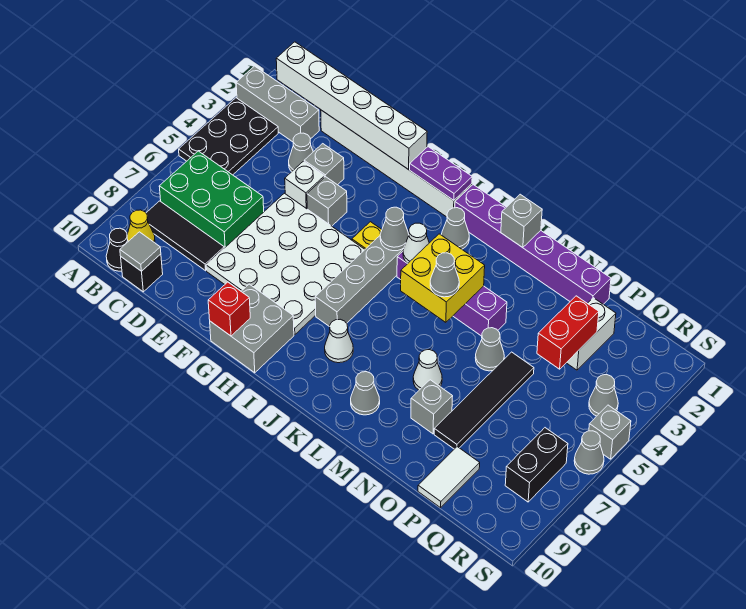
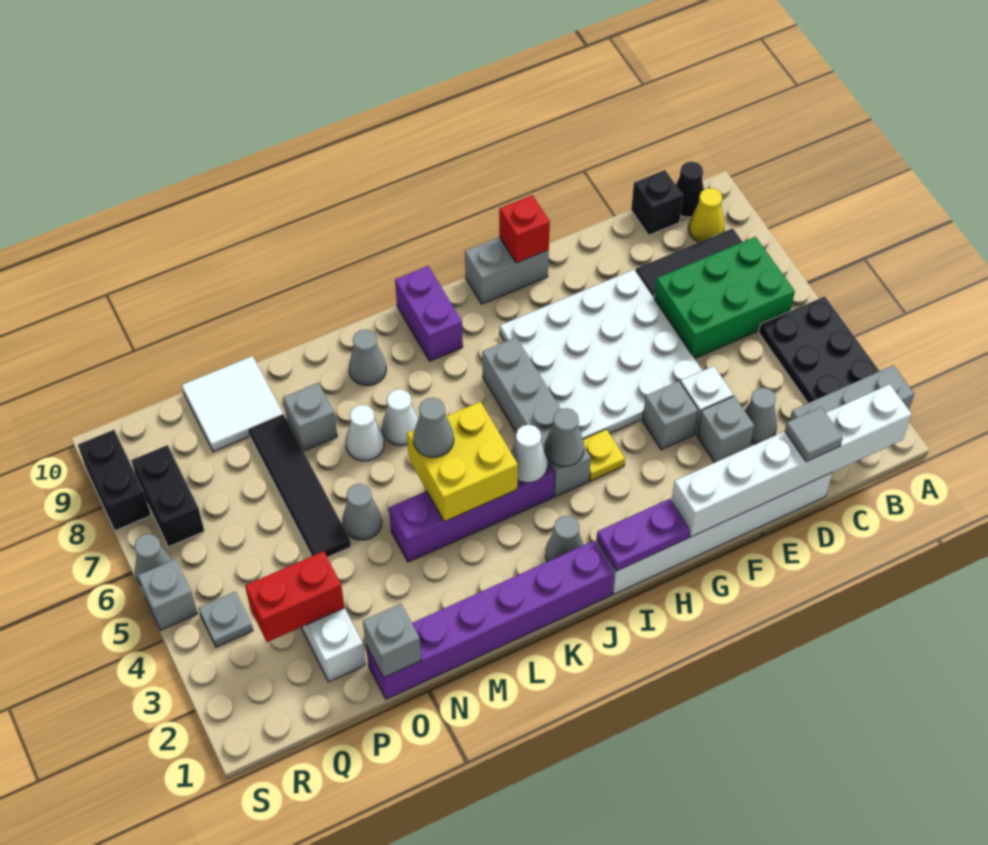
grey tile C10 level 2 -> grey tile D1 level 3
grey brick G9:H10 level 1 -> grey brick G10:H10 level 1
white cone J8 level 1 -> white cone L7 level 1
none -> purple brick J9:J10 level 1
grey brick L1 level 2 -> grey brick O1 level 2
red brick P3:P4 level 2 -> red brick P3:Q3 level 2
white tile P9:P10 level 1 -> white tile O9:P10 level 1
grey cone R4 level 1 -> grey plate R4 level 1
none -> black brick S8:S9 level 1

